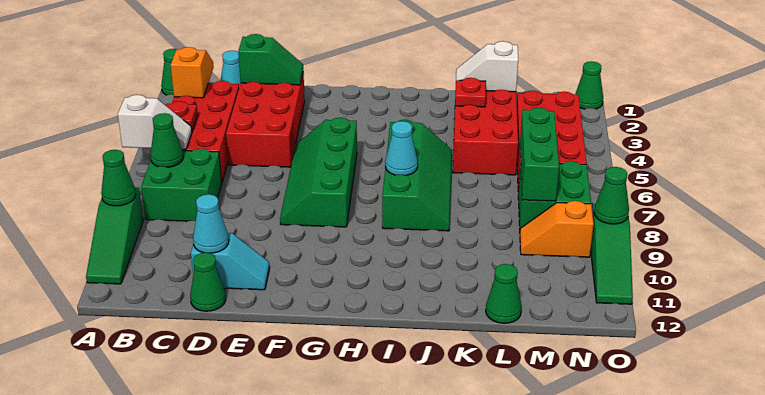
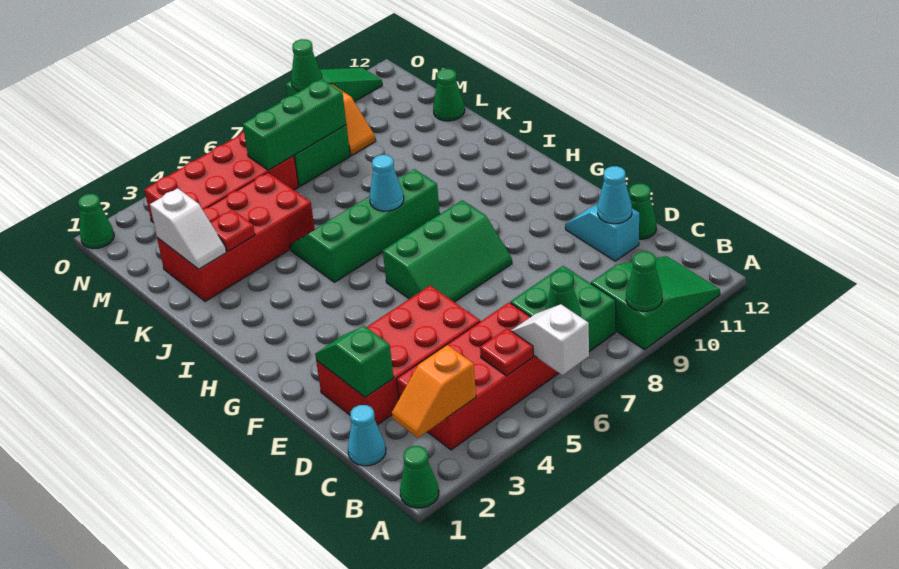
green slope A9:A11 level 1 top 9 -> green slope A9:B11 level 1 top 9
green slope F5:G8 level 1 top G -> green slope F6:G8 level 1 top G

